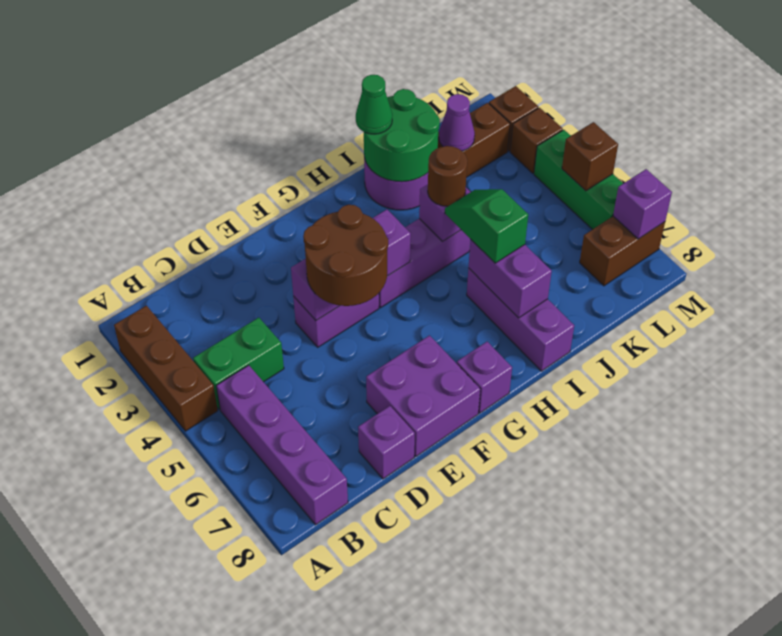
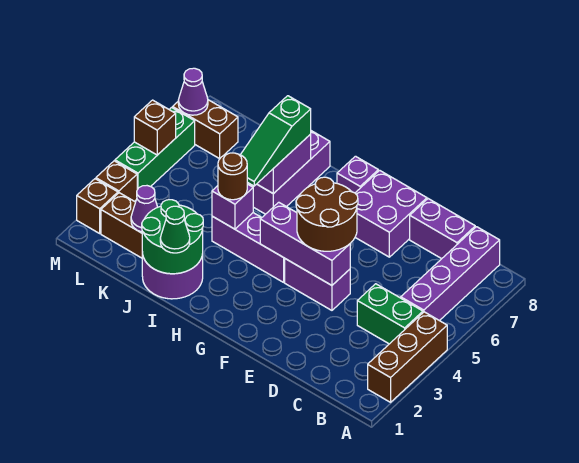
purple brick D8 level 1 -> purple brick C8:D8 level 1
green slope I5:I6 level 3 top 6 -> green slope I5:I7 level 3 top 7
purple brick M7 level 2 -> purple cone M7 level 2

